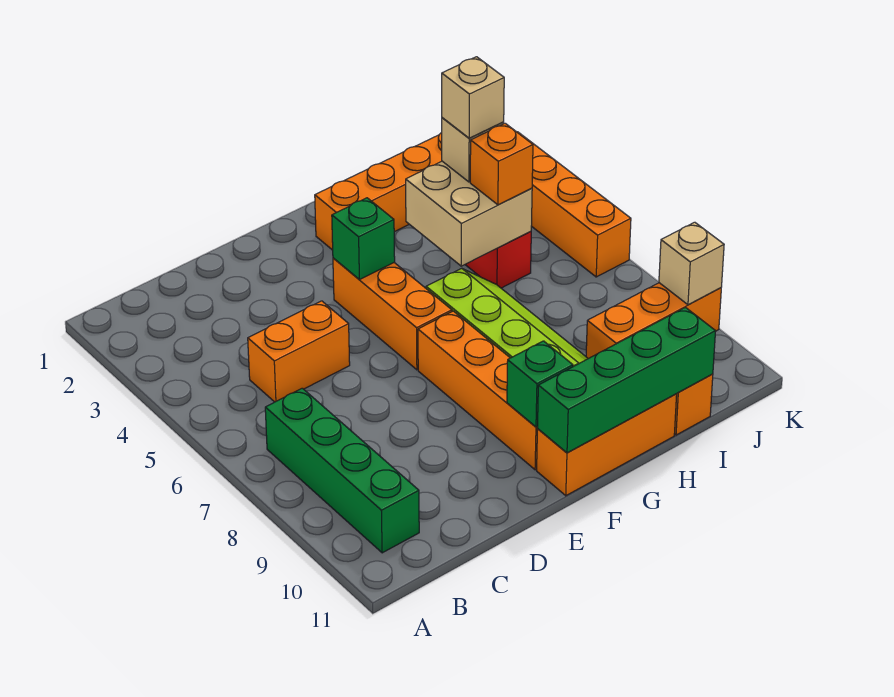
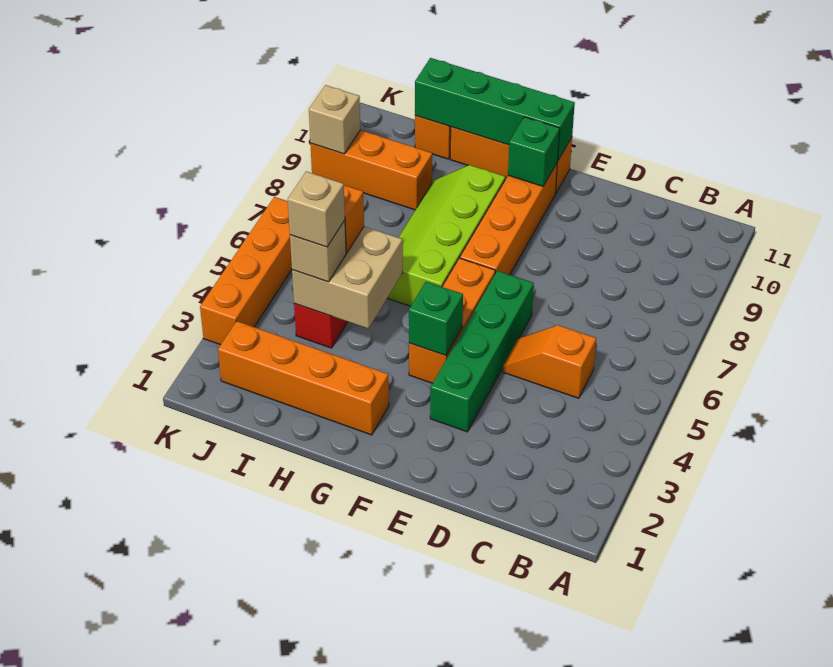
green brick B7:B10 level 1 -> green brick E3:E6 level 1
orange brick C5:D5 level 1 -> orange slope C5:D5 level 1 top C

